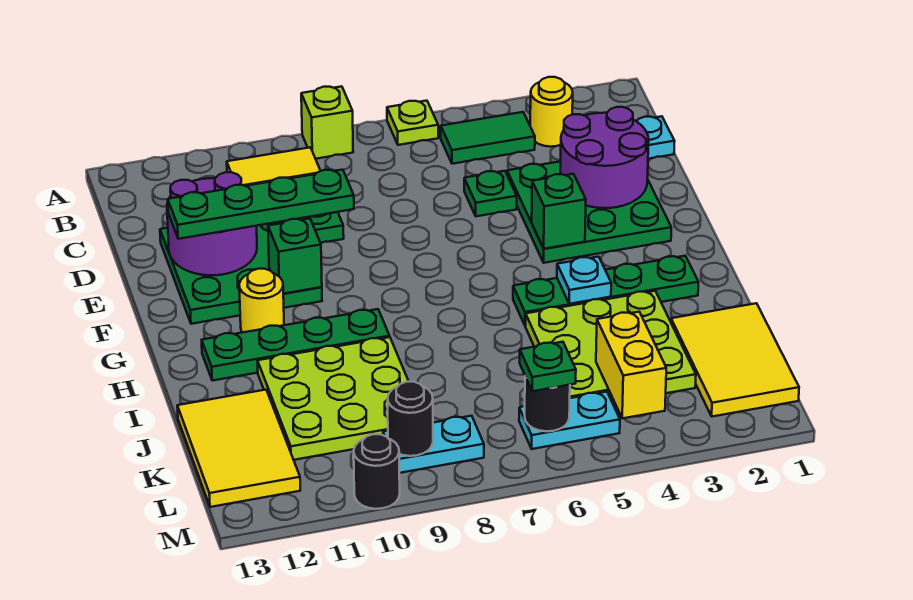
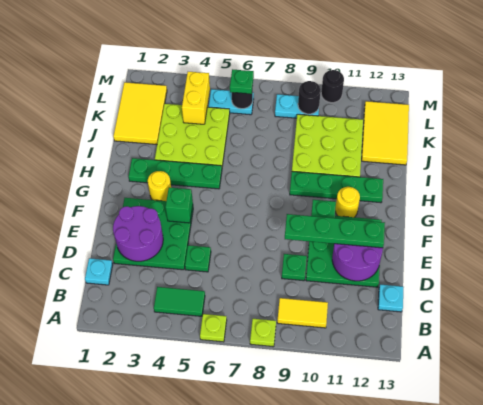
lime brick A8 level 1 -> lime plate A8 level 1
yellow round brick B3 level 1 -> yellow round brick G3 level 1
cyan plate H4 level 2 -> cyan plate C13 level 1

